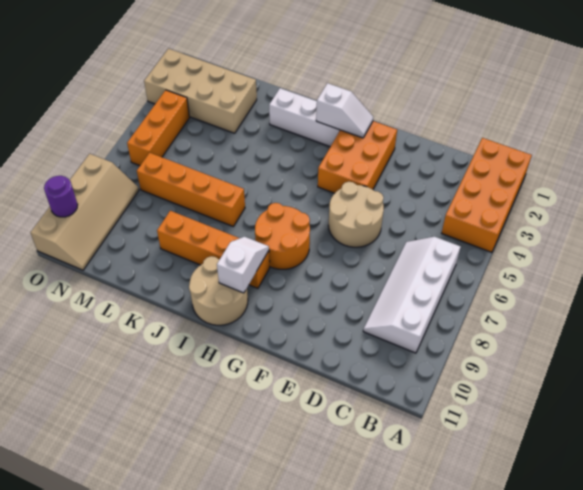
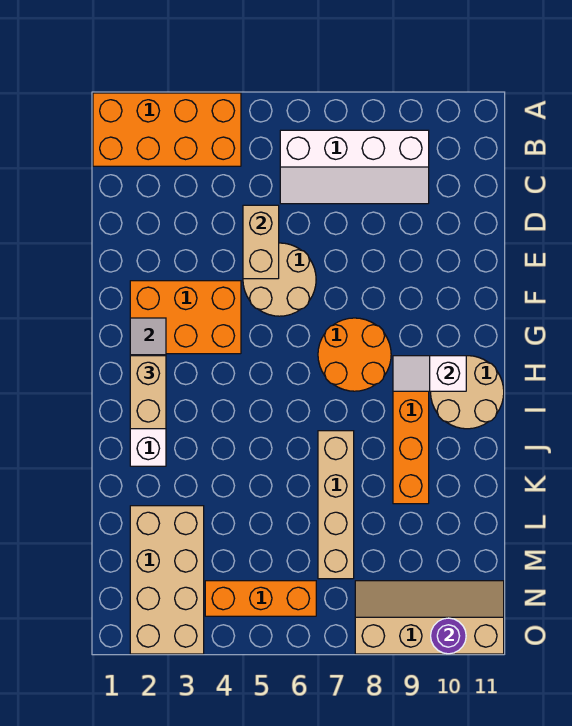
none -> tan brick D5:E5 level 2
none -> tan brick H2:I2 level 3
orange brick J7:M7 level 1 -> tan brick J7:M7 level 1

